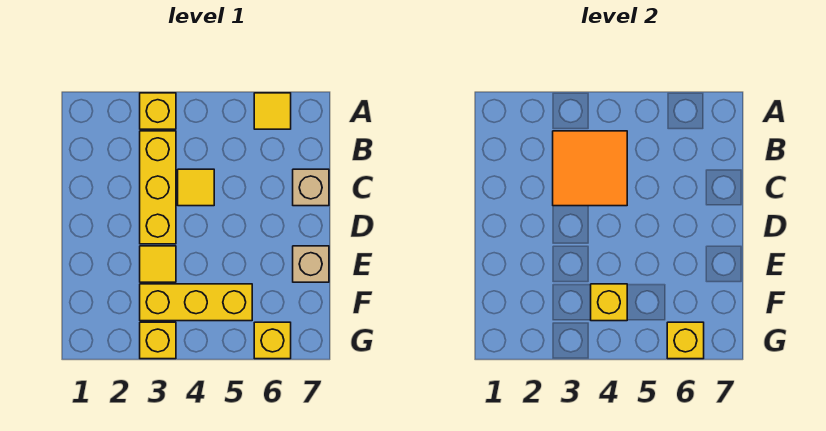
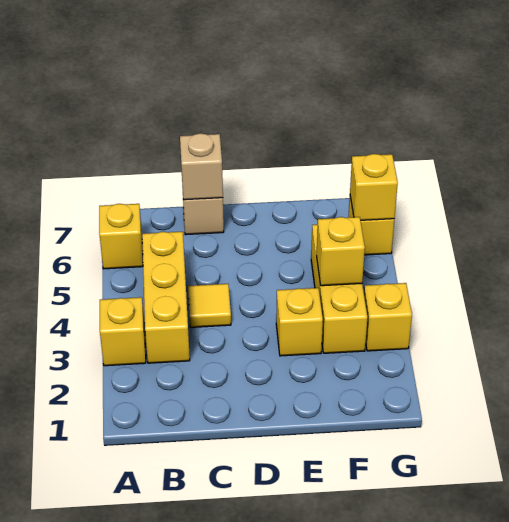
yellow tile A6 level 1 -> yellow brick A6 level 1
yellow brick B3:D3 level 1 -> yellow brick B3:B5 level 1
orange tile B3:C4 level 2 -> none
yellow tile E3 level 1 -> yellow brick E3 level 1
tan brick E7 level 1 -> tan brick C7 level 2

